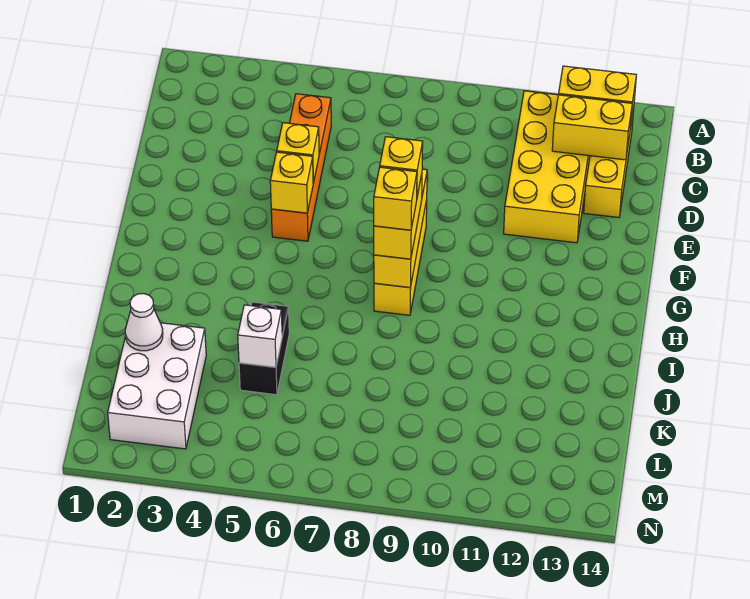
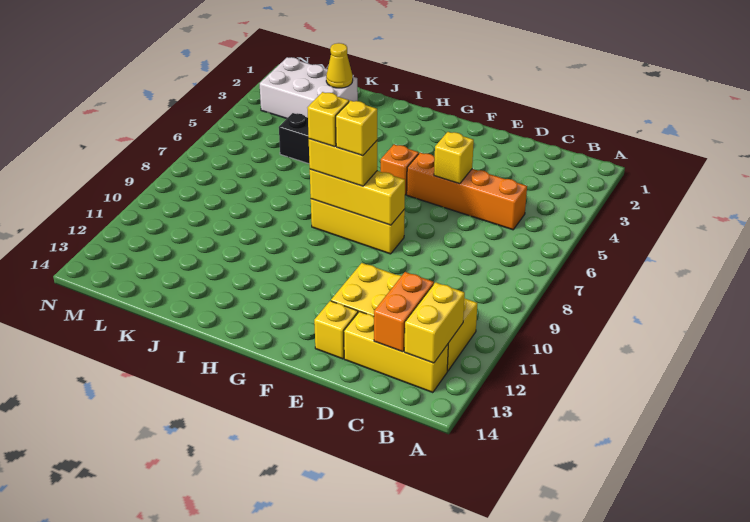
yellow brick C12:C13 level 2 -> orange brick C12:C13 level 2
yellow brick F5 level 2 -> yellow brick E13 level 1
none -> orange brick G5 level 1
white cone K2 level 2 -> yellow cone K2 level 2
white brick K5 level 2 -> none

